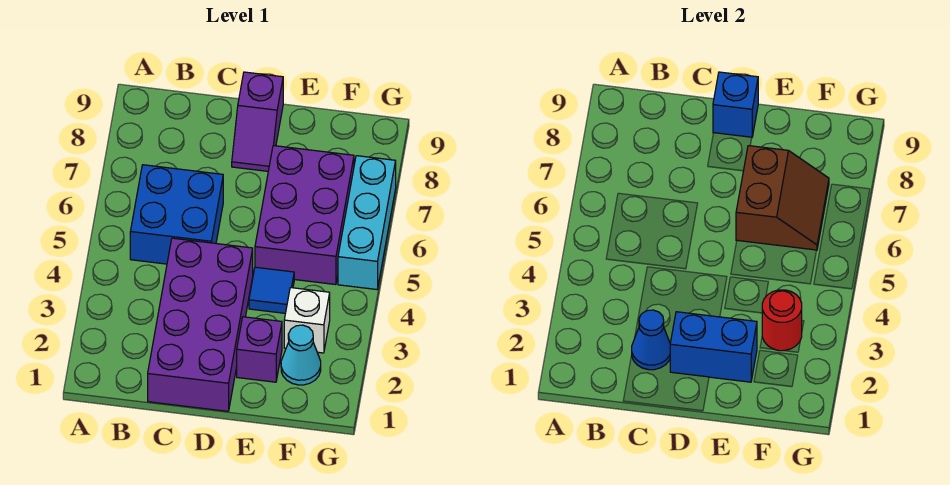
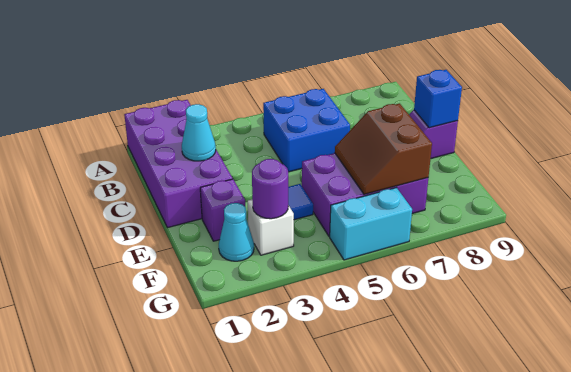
purple brick C1:D4 level 1 -> purple brick A1:D2 level 1
blue cone C2 level 2 -> cyan cone C2 level 2
blue brick D2:E2 level 2 -> none
brown slope E6:F7 level 2 top E -> brown slope E6:F7 level 2 top 7
red round brick F3 level 2 -> purple round brick F3 level 2
cyan brick G5:G7 level 1 -> cyan brick G5:G6 level 1

